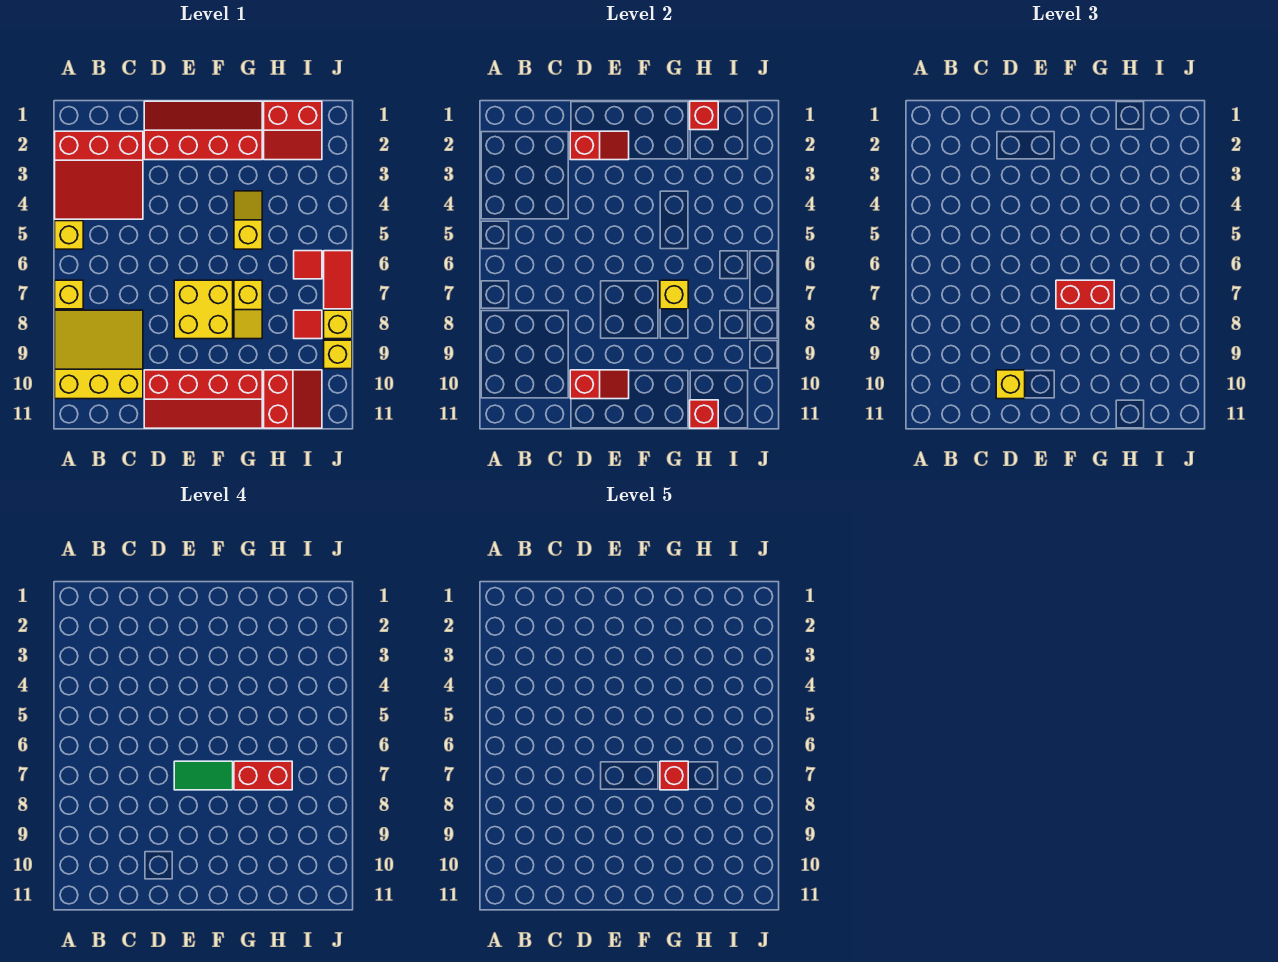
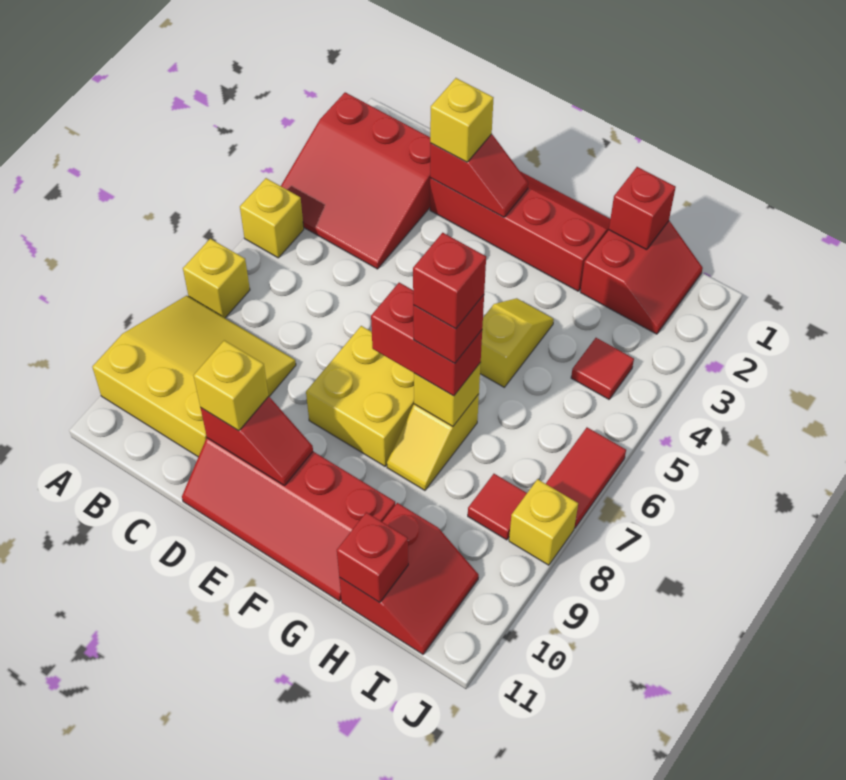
green tile E7:F7 level 4 -> none
red brick G7:H7 level 4 -> red brick G7 level 4
red slope H1:I2 level 1 top 1 -> red slope H1:I2 level 1 top H
red tile I6 level 1 -> red tile I4 level 1
yellow brick J9 level 1 -> yellow brick D2 level 3

